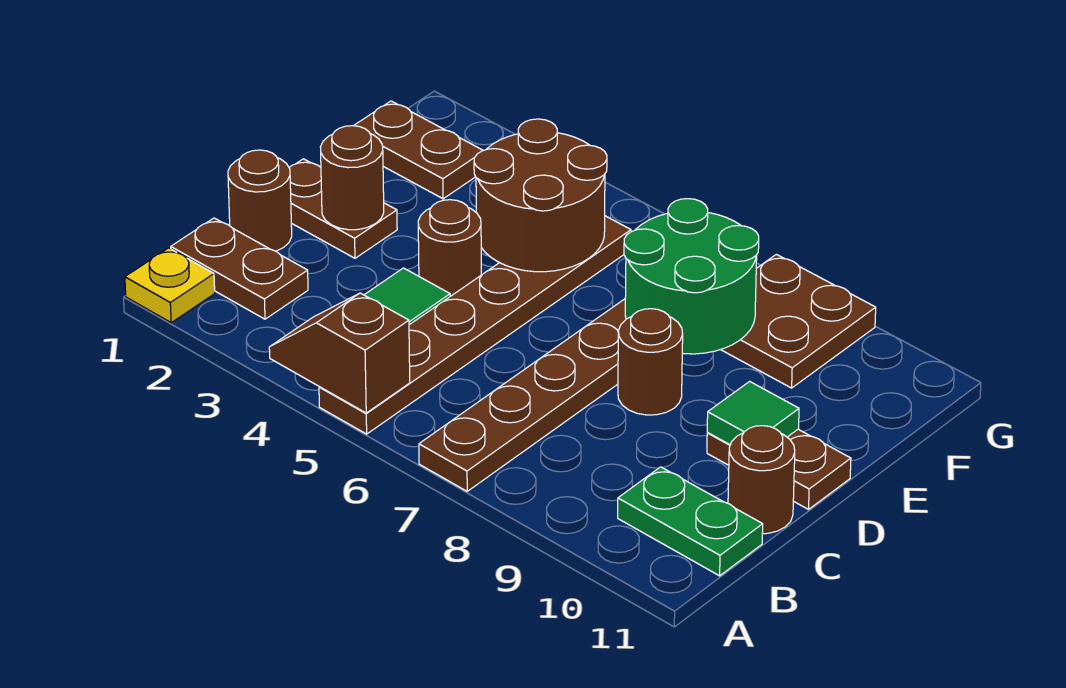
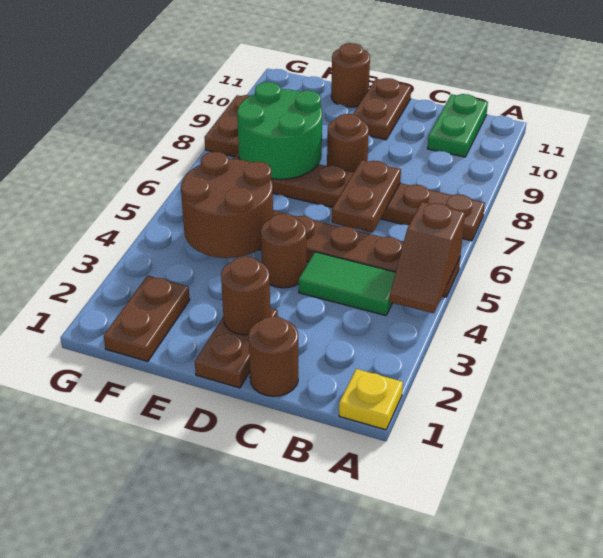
brown plate B1:B2 level 1 -> brown plate C6:C7 level 2
brown round brick C11 level 1 -> brown round brick E11 level 1
green tile D10 level 2 -> none

